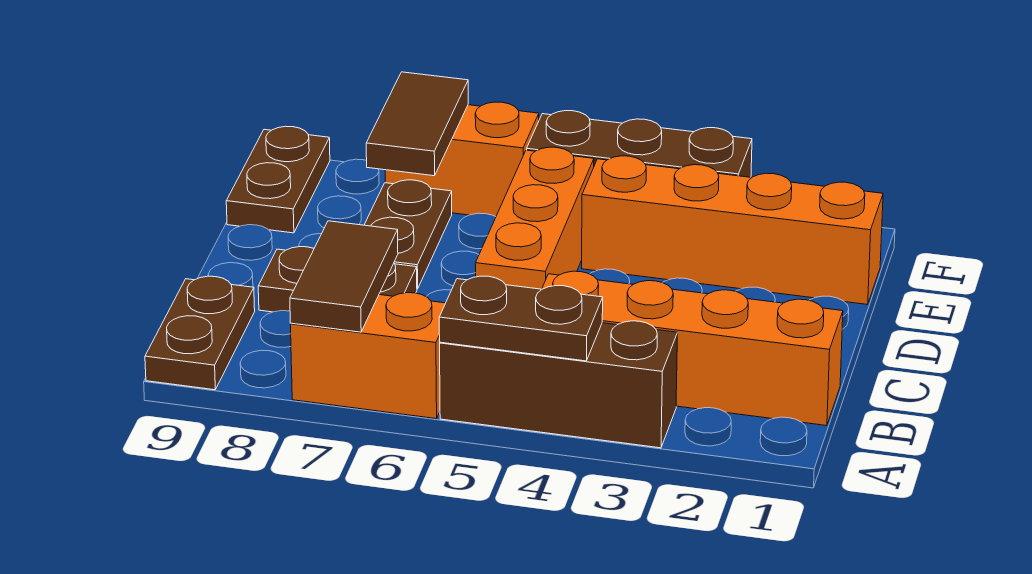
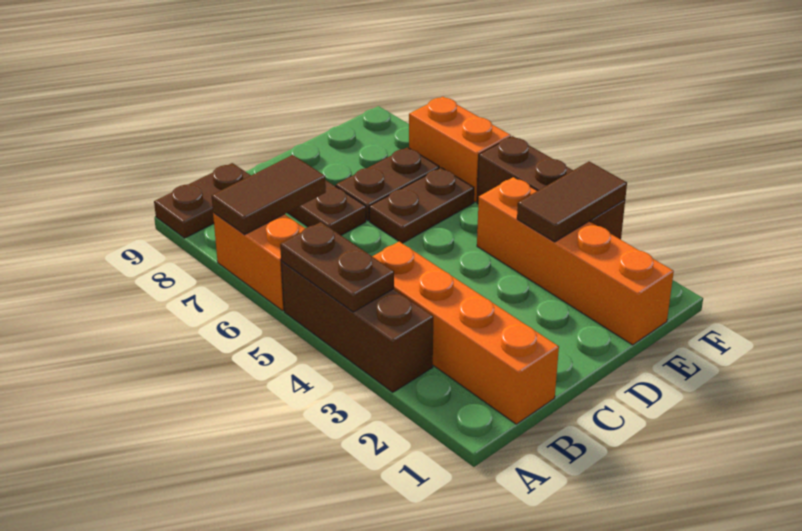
orange brick C5:E5 level 1 -> none
brown tile E7:F7 level 2 -> brown tile E3:F3 level 2
brown plate E9:F9 level 1 -> brown plate D6:E6 level 1

